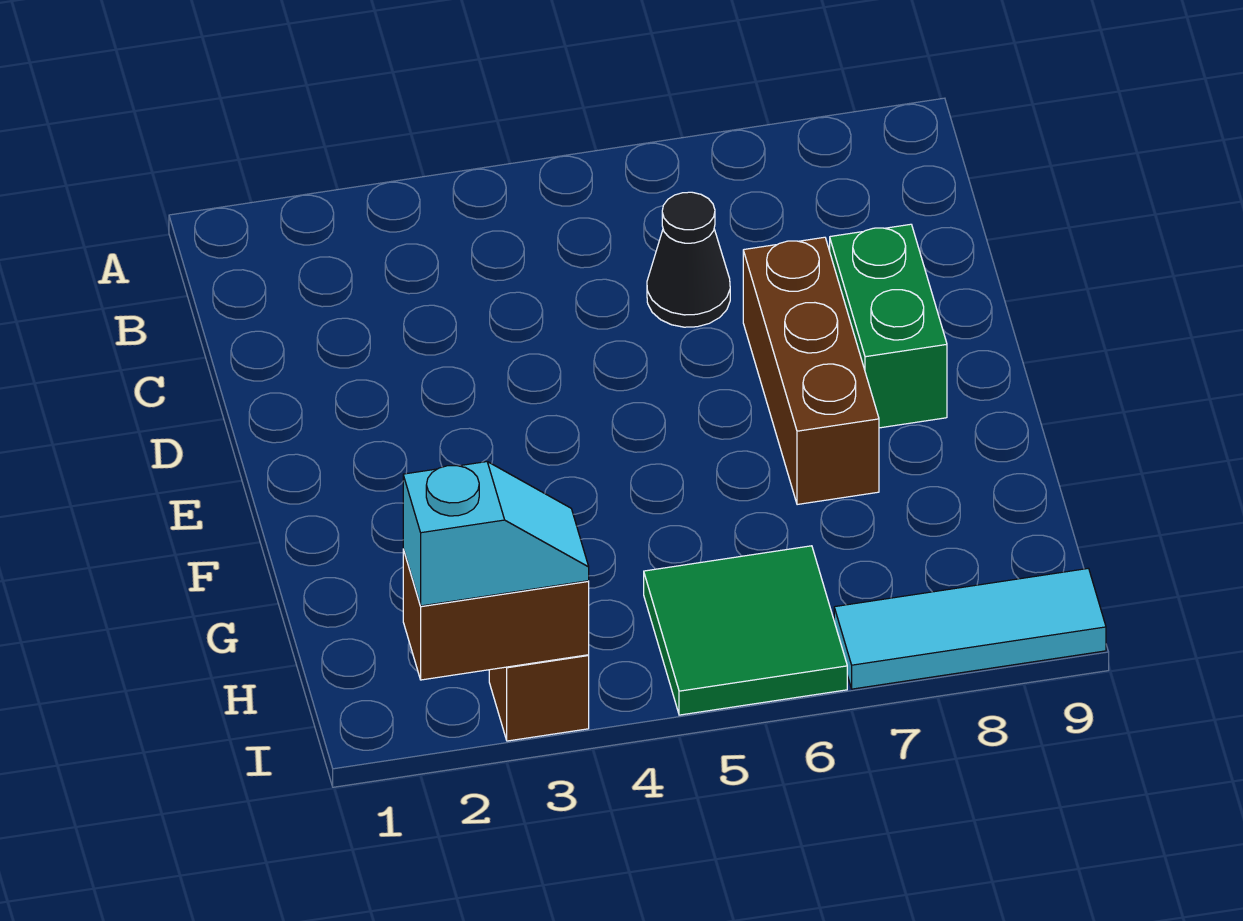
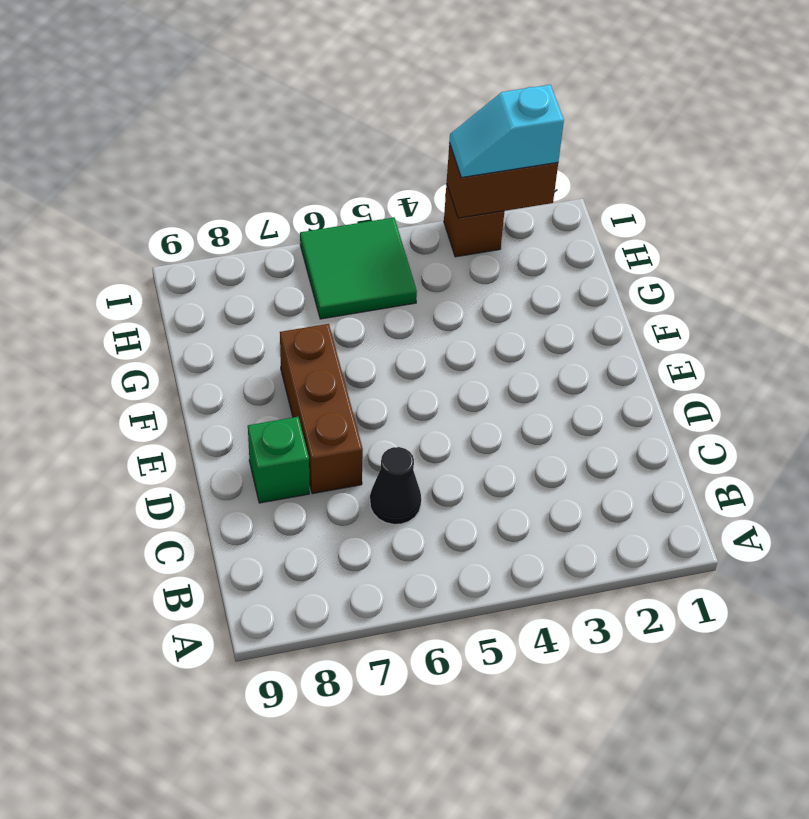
green brick D8:E8 level 1 -> green brick D8 level 1
cyan tile I7:I9 level 1 -> none

